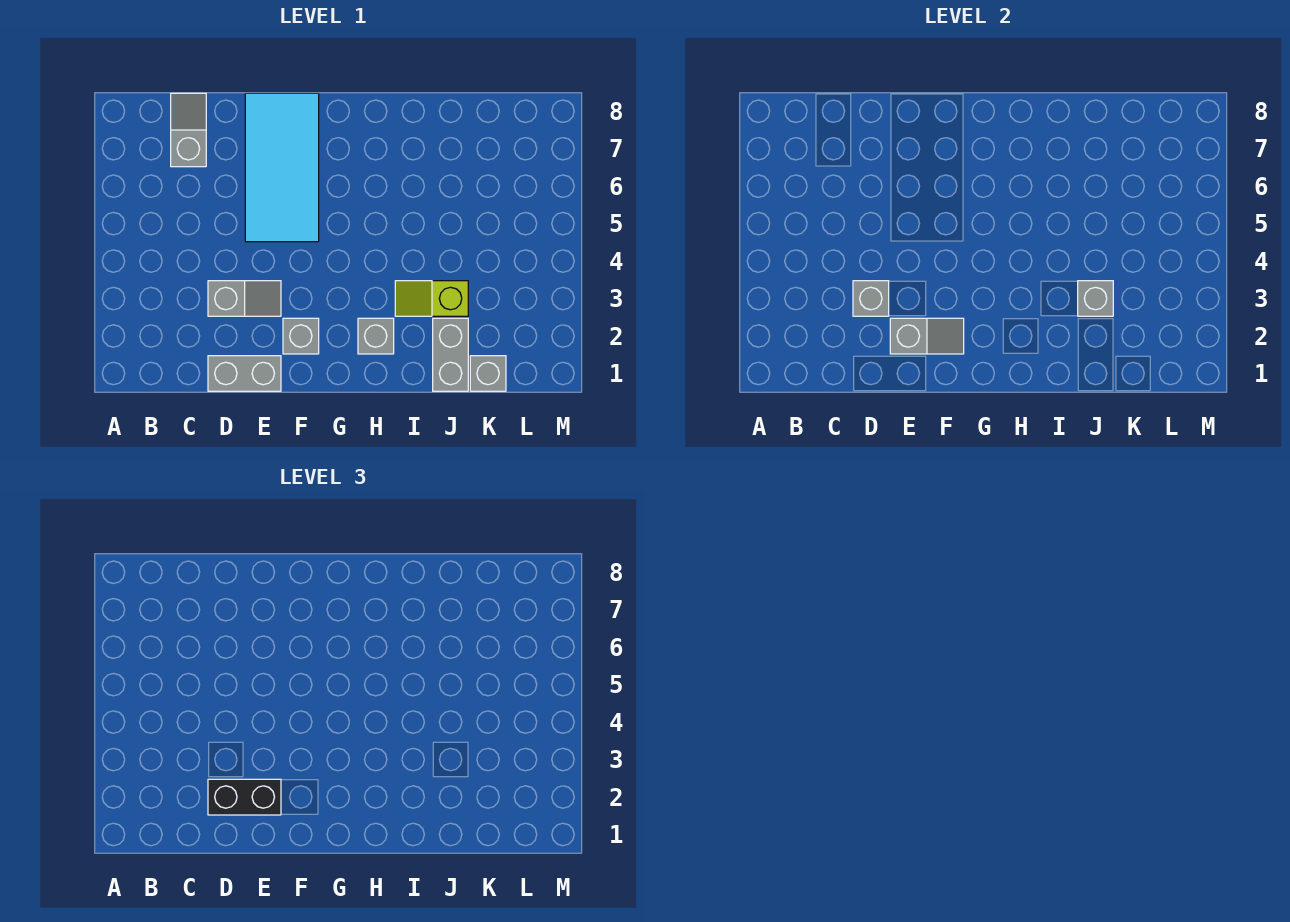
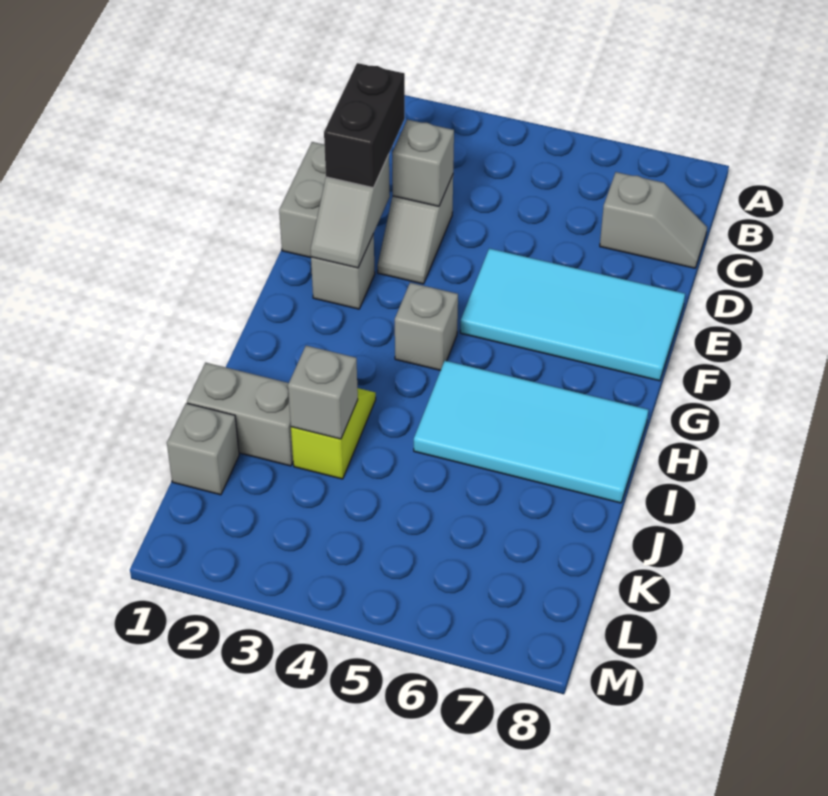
grey brick H2 level 1 -> grey brick G4 level 1
none -> cyan tile H5:I8 level 1

